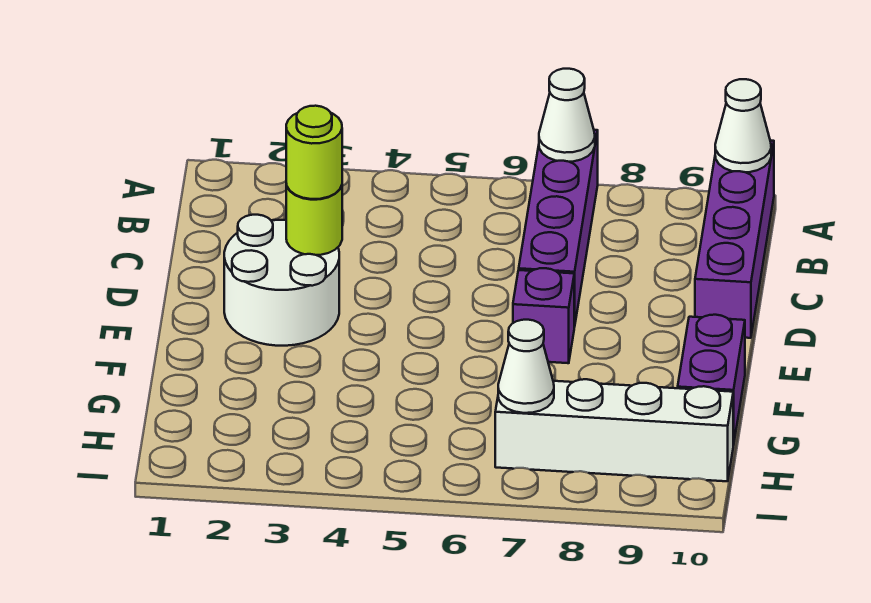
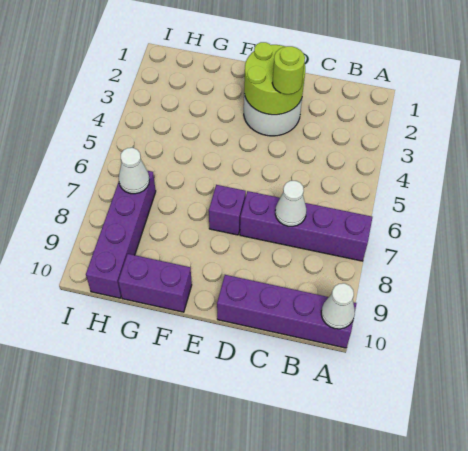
white cone A7 level 2 -> white cone C7 level 2
lime round brick D3 level 2 -> lime round brick D2:E3 level 2
white brick H7:H10 level 1 -> purple brick H7:H10 level 1

